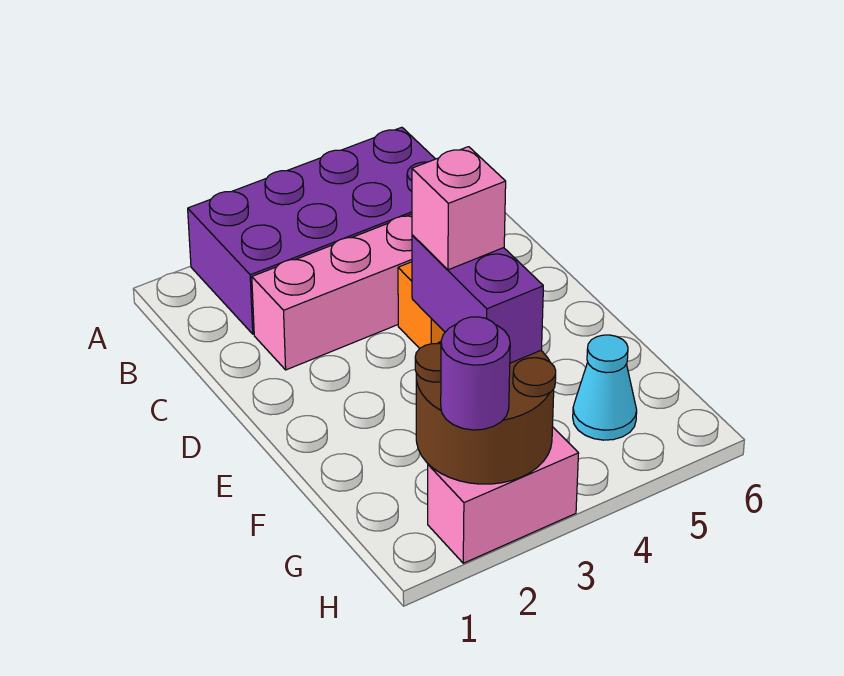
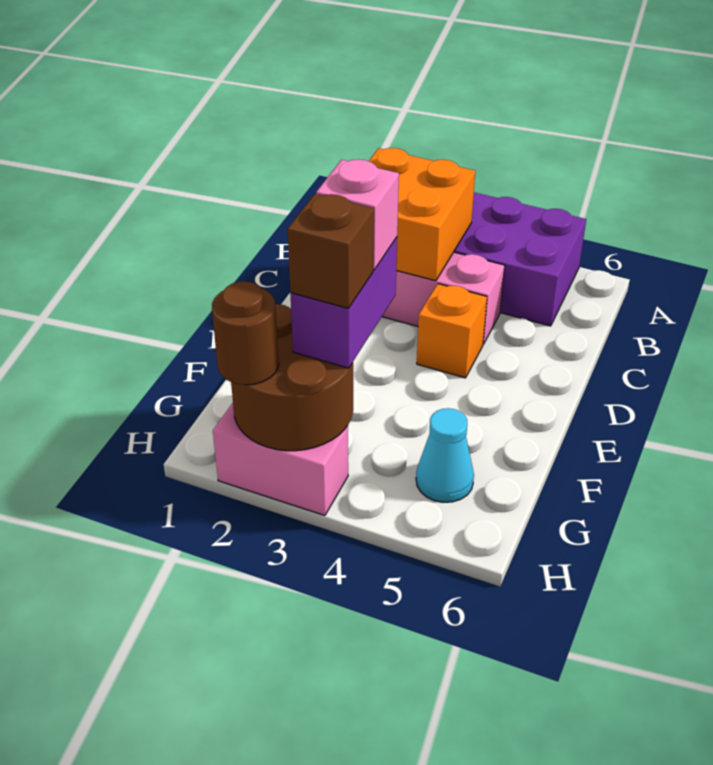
none -> orange brick B2:C3 level 2
none -> brown brick G3 level 4
purple round brick H2 level 3 -> brown round brick H2 level 3

